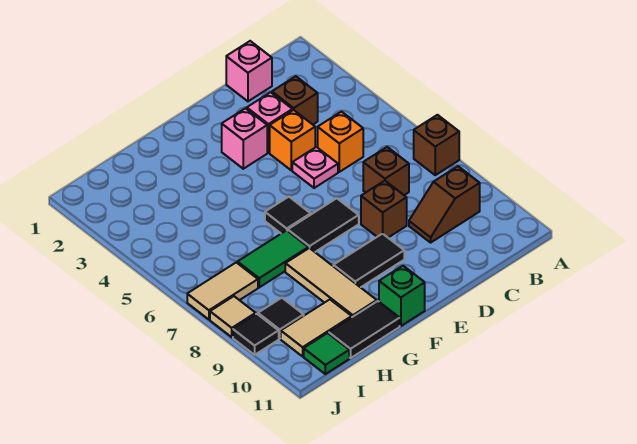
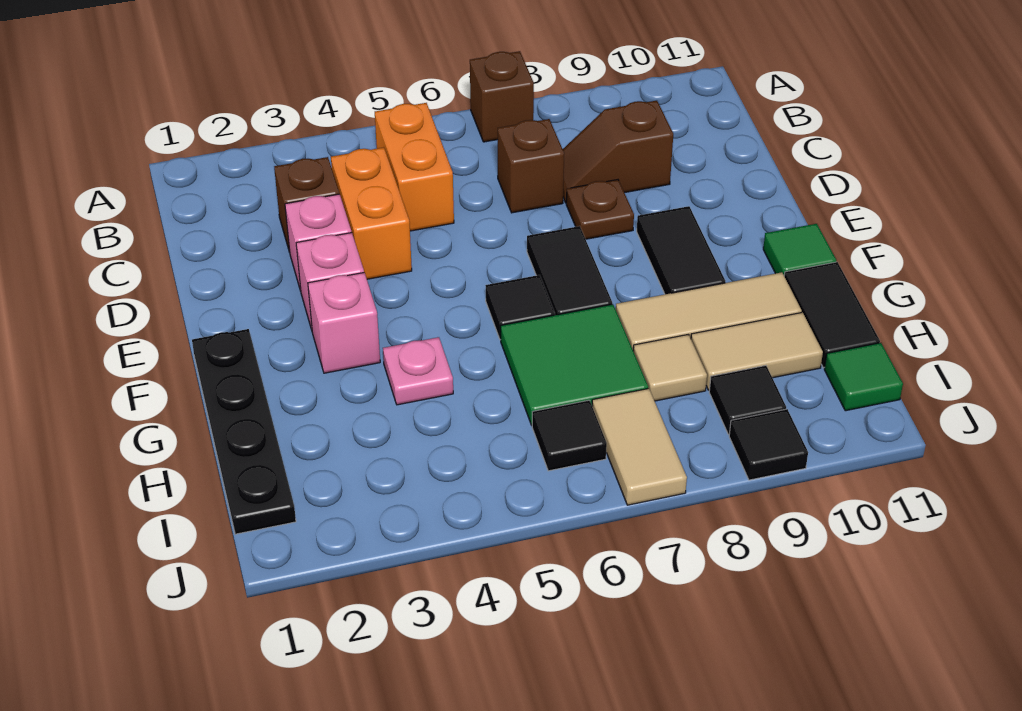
brown slope B9:C9 level 1 top B -> brown slope C8:C9 level 1 top 9
pink brick C1 level 1 -> pink brick F3 level 1
orange brick C5 level 1 -> orange brick B5:C5 level 1
orange brick D4 level 1 -> orange brick C4:D4 level 1
pink plate D5 level 1 -> pink plate G4 level 1
brown brick D8 level 1 -> brown plate D8 level 1
none -> black plate F1:I1 level 1
green brick F11 level 1 -> green tile F11 level 1
green tile G7:H7 level 1 -> green tile G6:H7 level 1
tan tile H10:I10 level 1 -> tan tile H9:H10 level 1
none -> black tile I6 level 1
tan tile J8 level 1 -> tan tile H8 level 1

